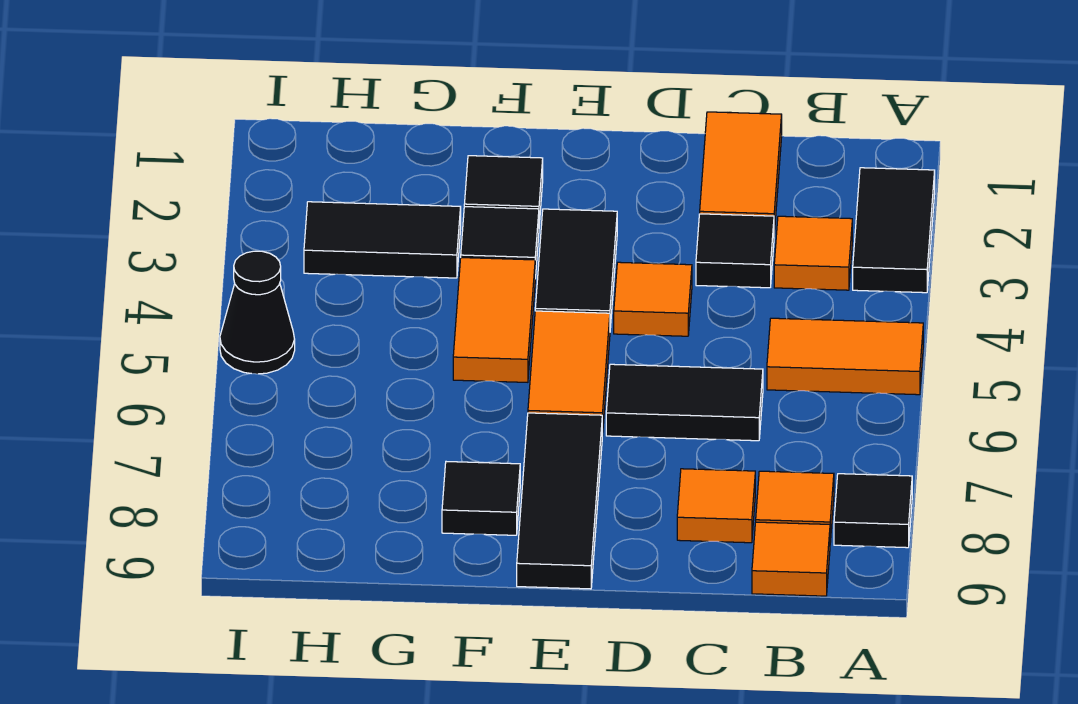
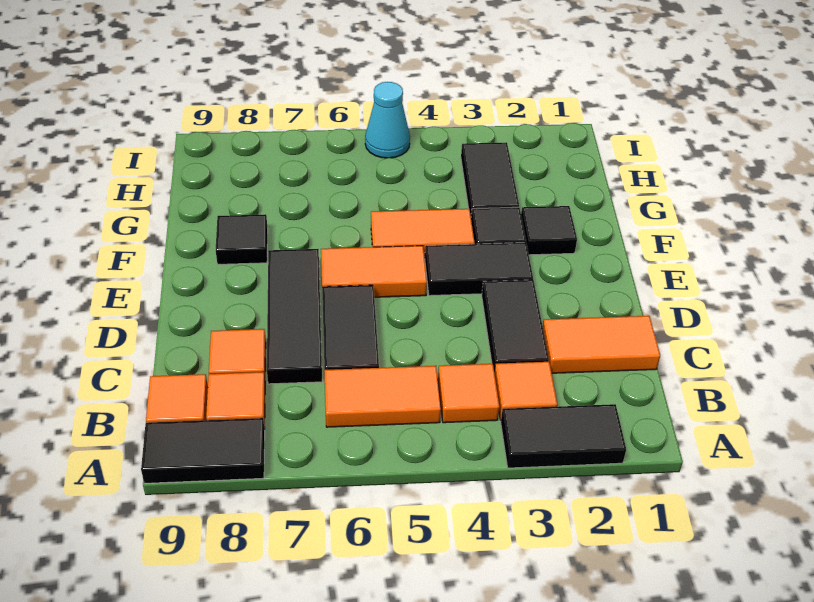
orange tile A5:B5 level 1 -> orange tile B5:B6 level 1
black tile A8 level 1 -> black tile A8:A9 level 1
black tile C3 level 1 -> black tile C3:D3 level 1
orange tile D4 level 1 -> orange tile B4 level 1
black tile E7:E9 level 1 -> black tile C7:E7 level 1
black cone I5 level 1 -> cyan cone I5 level 1

